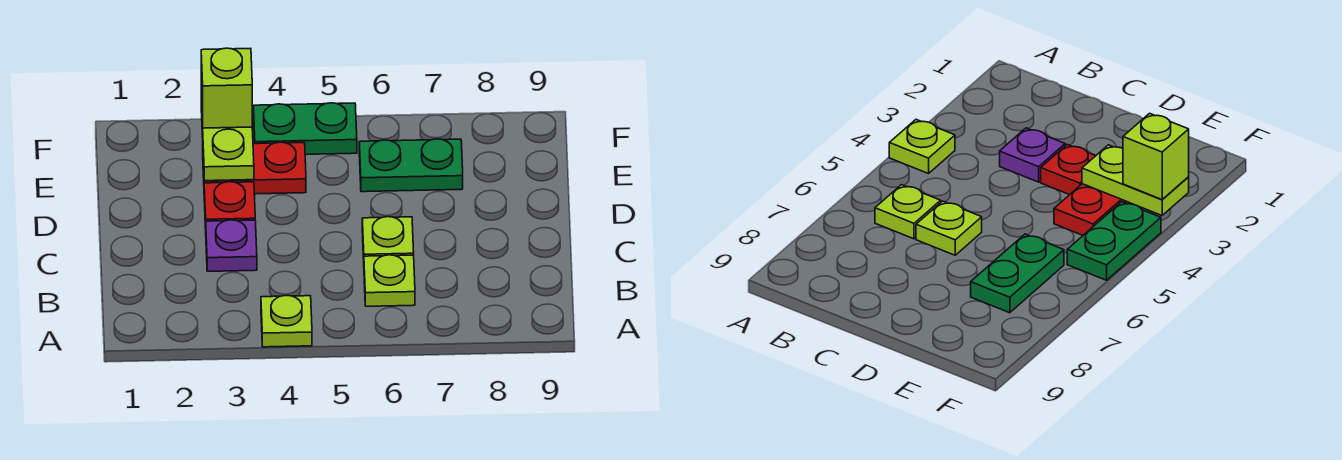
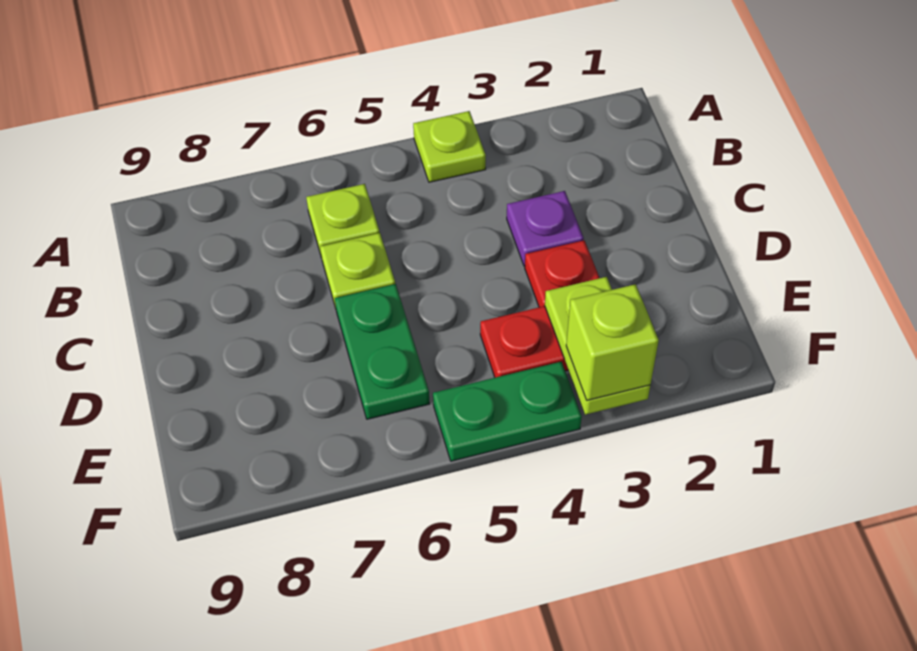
green plate E6:E7 level 1 -> green plate D6:E6 level 1

